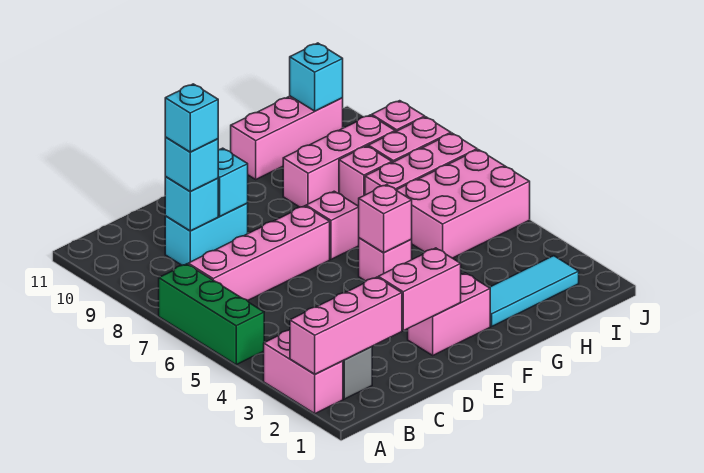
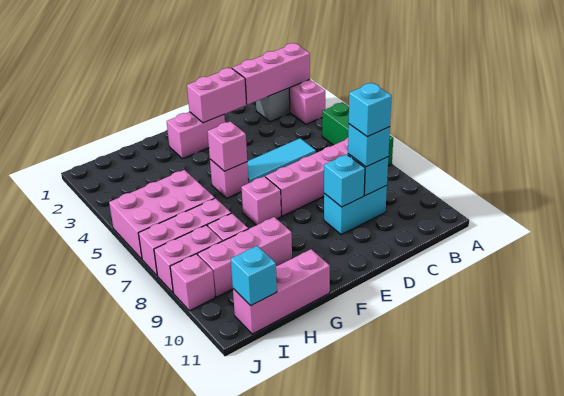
cyan tile G2:I2 level 1 -> cyan tile C5:E5 level 1

